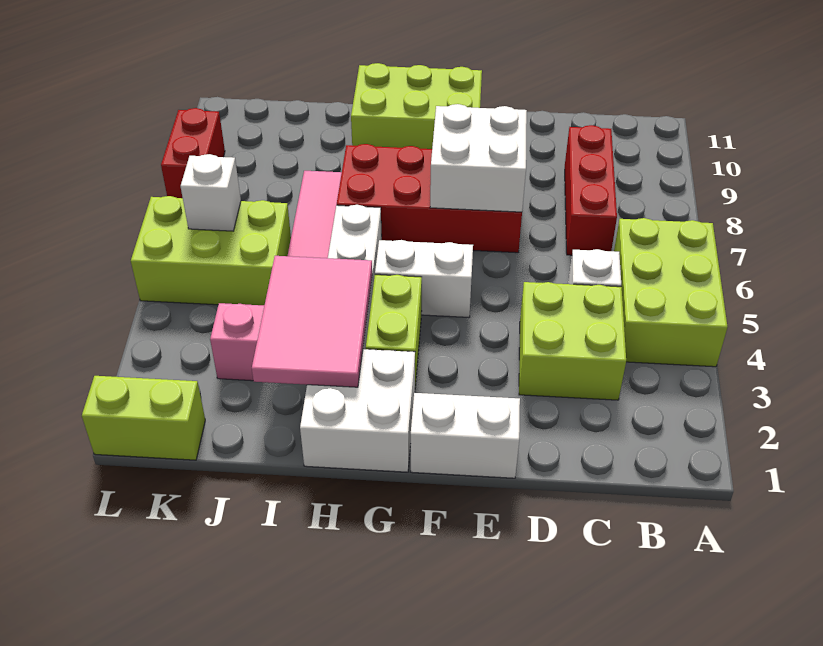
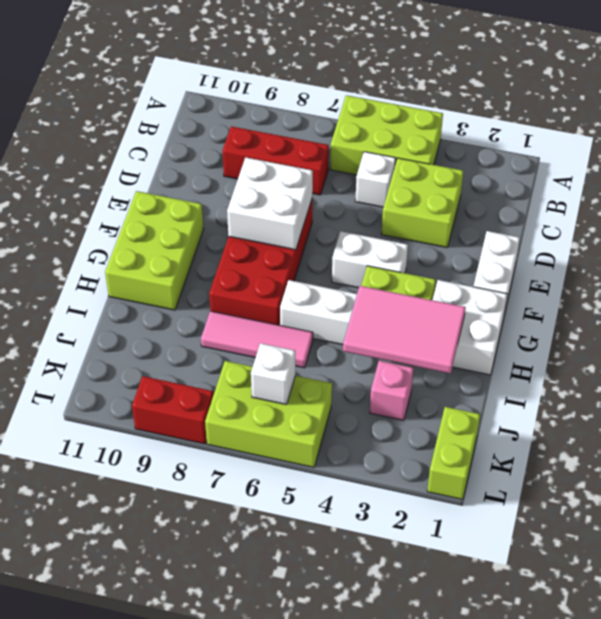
white brick F5:G5 level 1 -> white brick F4:F5 level 1
lime brick J5:L6 level 1 -> lime brick K5:L7 level 1

